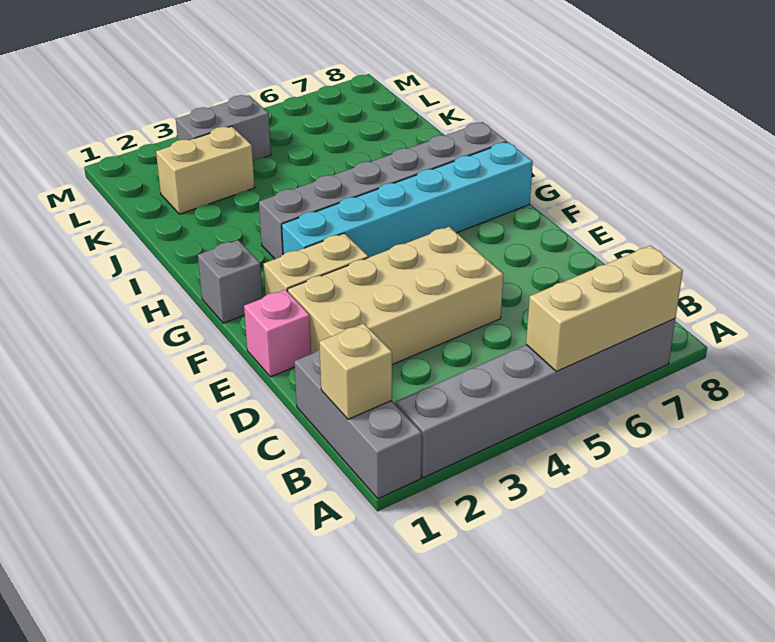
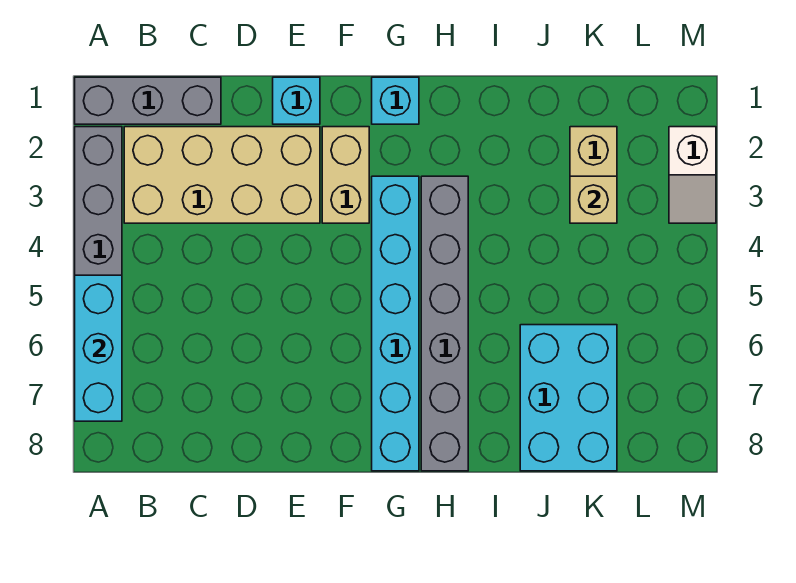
tan brick A5:A7 level 2 -> cyan brick A5:A7 level 2
tan brick B1 level 2 -> tan brick K3 level 2
tan brick D2:E5 level 1 -> tan brick B2:E3 level 1
pink brick E1 level 1 -> cyan brick E1 level 1
grey brick G1 level 1 -> cyan brick G1 level 1
none -> cyan brick J6:K8 level 1
grey brick L3:L4 level 1 -> none
none -> white slope M2:M3 level 1 top 2

